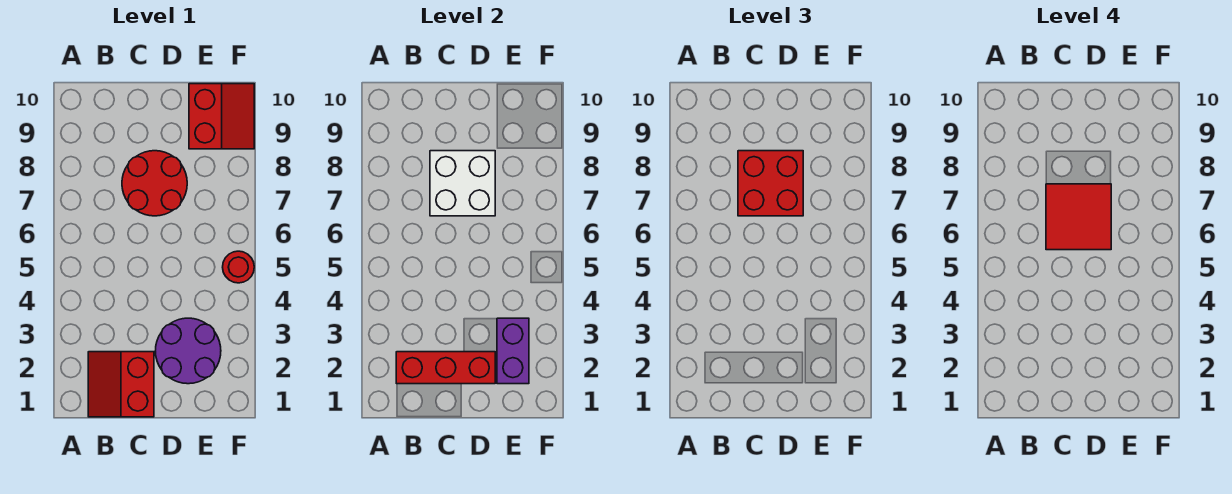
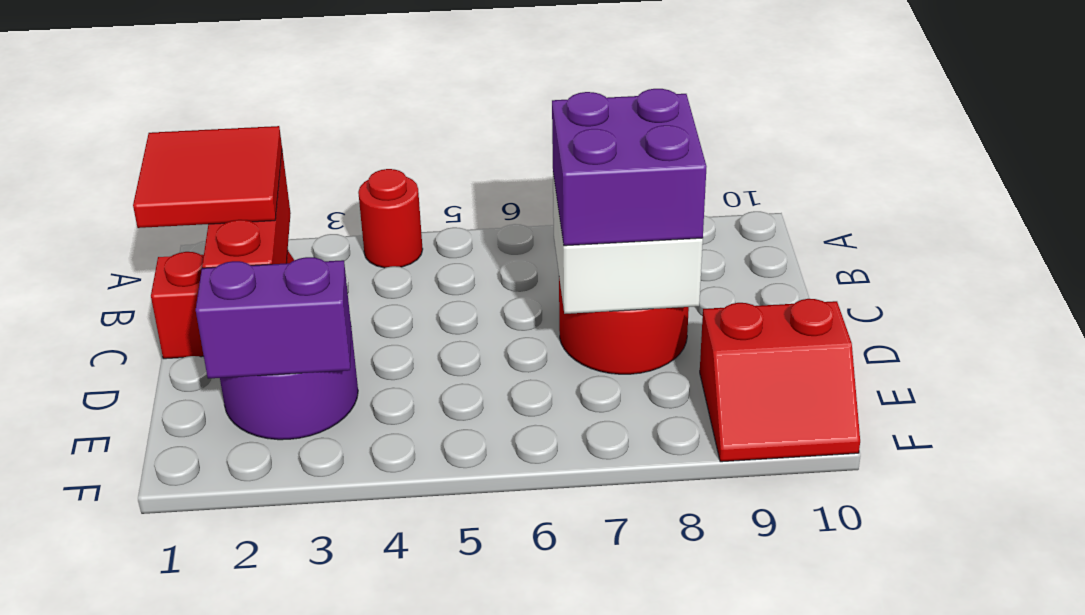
red tile C6:D7 level 4 -> red tile B1:C2 level 3
red brick C7:D8 level 3 -> purple brick C7:D8 level 3
red round brick F5 level 1 -> red round brick A4 level 1

